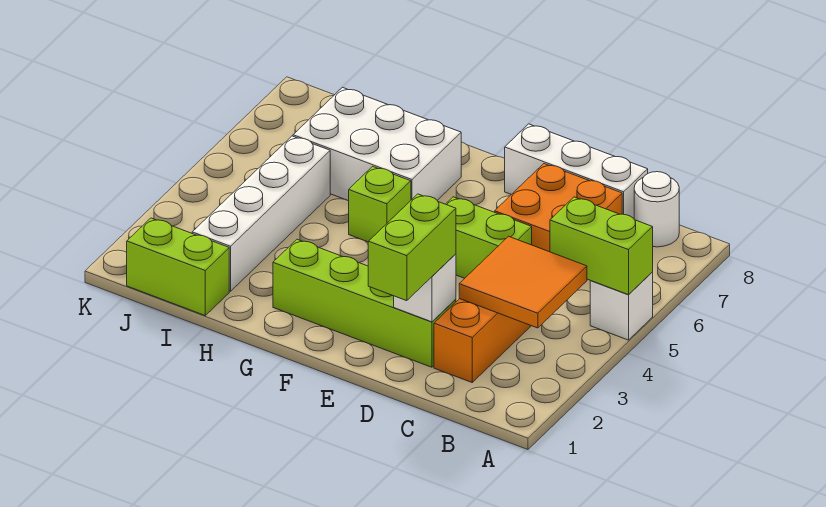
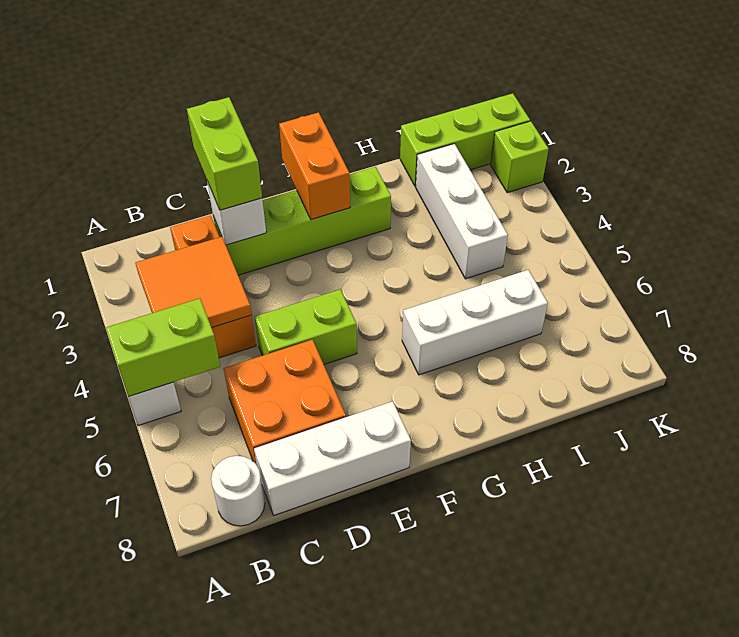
none -> orange brick F1:F2 level 2
lime brick G5 level 1 -> lime brick K2 level 1
white brick G6:I7 level 1 -> white brick G6:I6 level 1
lime brick I1:J1 level 1 -> lime brick I1:K1 level 1
white brick I2:I5 level 1 -> white brick I2:I4 level 1

